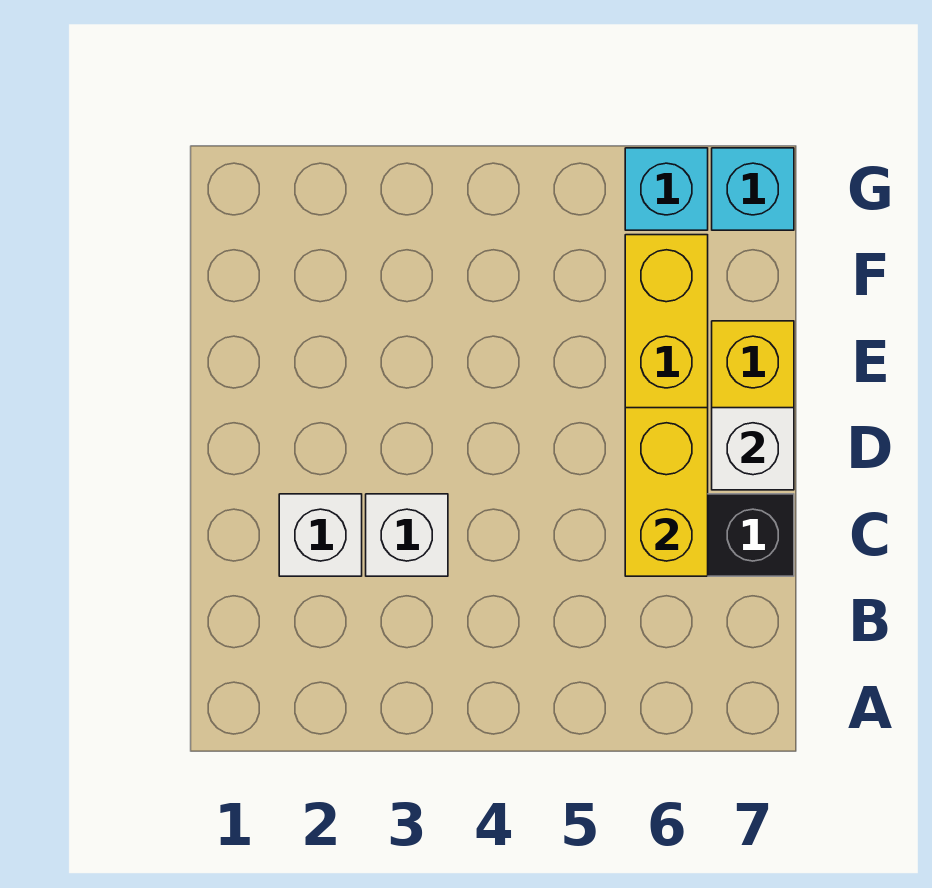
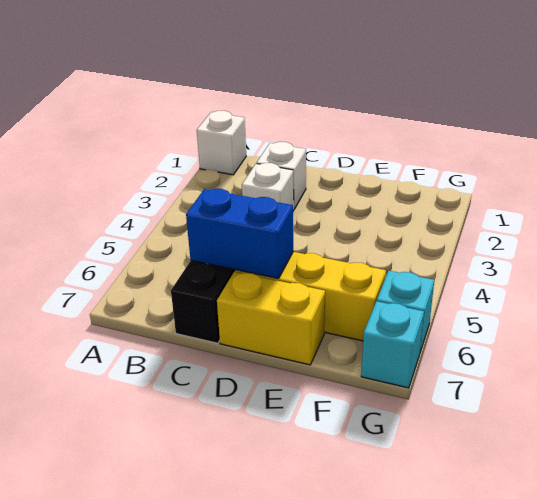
yellow brick C6:D6 level 2 -> blue brick C6:D6 level 2
white brick D7 level 2 -> white brick A1 level 1

